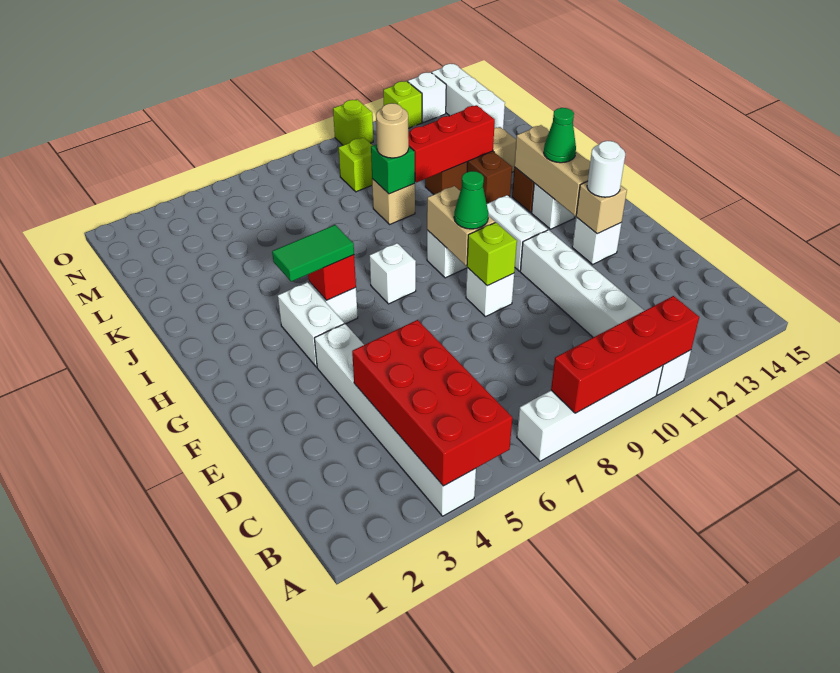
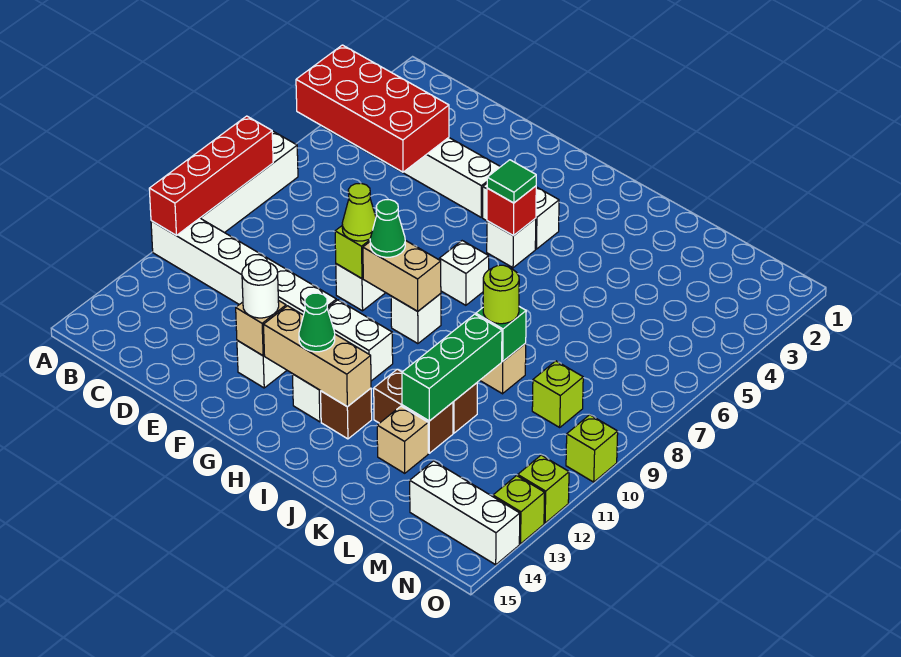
none -> lime cone F9 level 3
green tile H4:H5 level 3 -> green tile H5 level 3
tan round brick K9 level 3 -> lime round brick K9 level 3
red brick K10:K12 level 2 -> green brick K10:K12 level 2
white brick O13 level 1 -> lime brick O13 level 1

